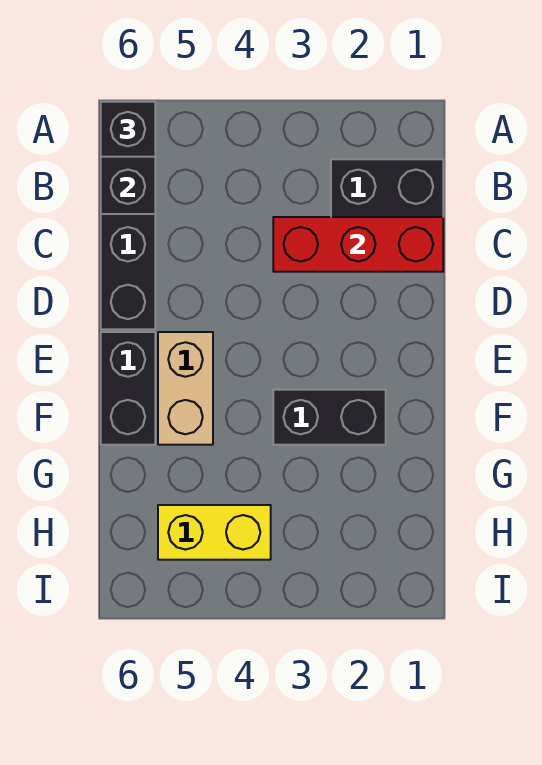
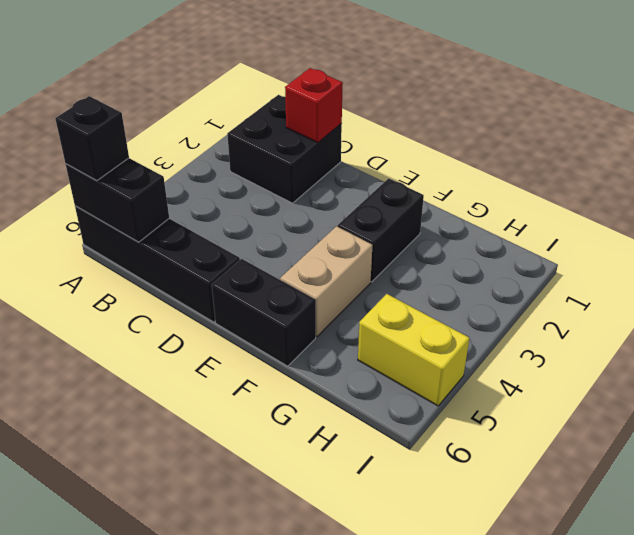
red brick C1:C3 level 2 -> red brick C1 level 2
tan brick E5:F5 level 1 -> tan brick F4:F5 level 1
yellow brick H4:H5 level 1 -> yellow brick H5:I5 level 1

